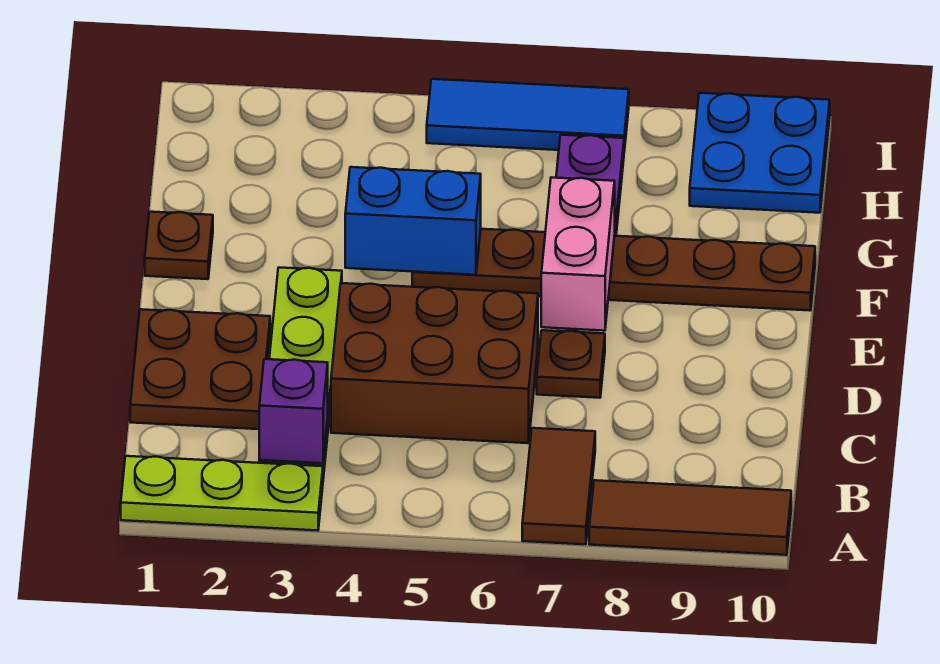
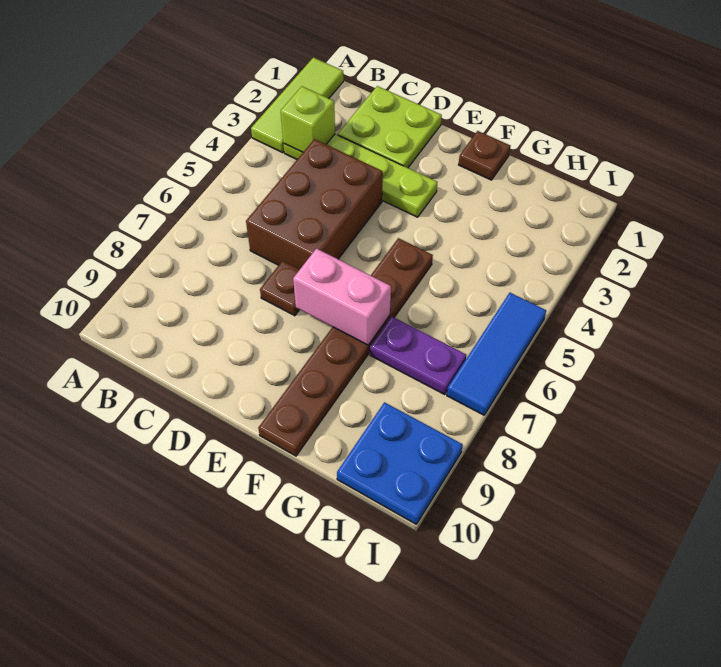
lime plate A1:A3 level 1 -> lime tile A1:A3 level 1
brown tile A7:B7 level 1 -> none
brown tile A8:A10 level 1 -> none
purple brick B3 level 2 -> lime brick B3 level 2
brown plate C1:D2 level 1 -> lime plate C1:D2 level 1
blue brick F4:F5 level 2 -> none

